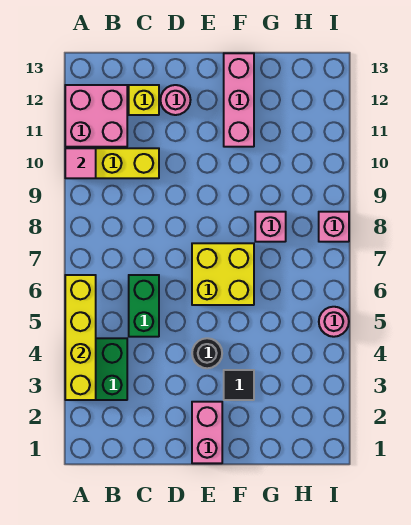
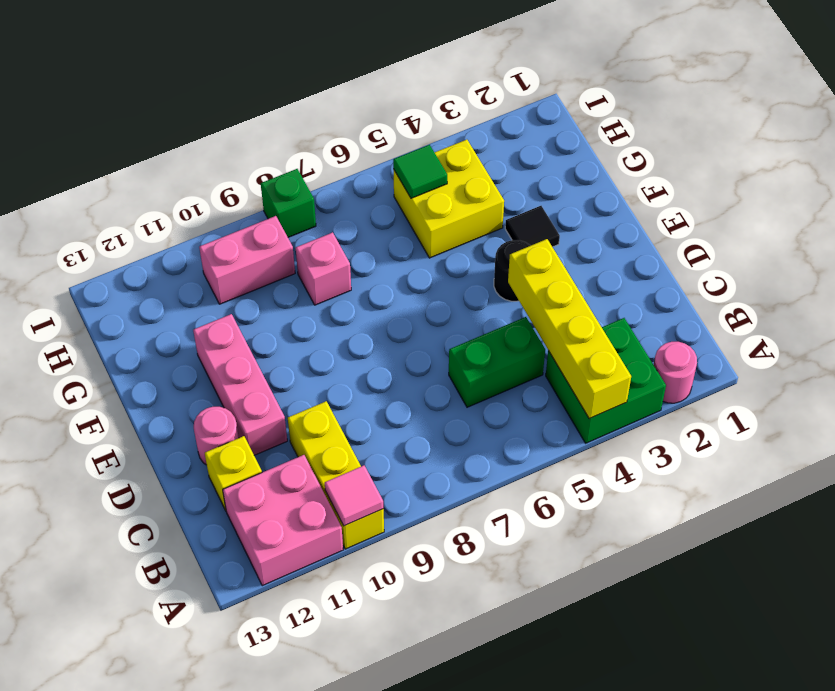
yellow brick A3:A6 level 2 -> yellow brick A4:D4 level 2
pink brick E1:E2 level 1 -> pink brick H9:H10 level 1
yellow brick E6:F7 level 1 -> yellow brick G4:H5 level 1
pink brick F11:F13 level 1 -> pink brick D11:F11 level 1
none -> green tile H5 level 2
pink round brick I5 level 1 -> pink round brick A2 level 1
pink brick I8 level 1 -> green brick I8 level 1

